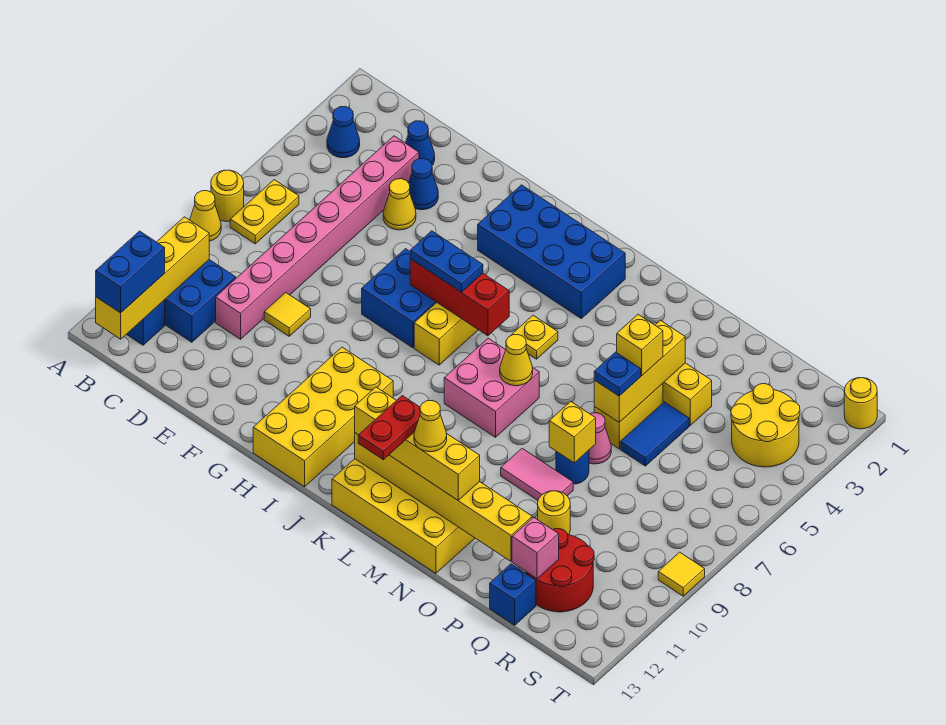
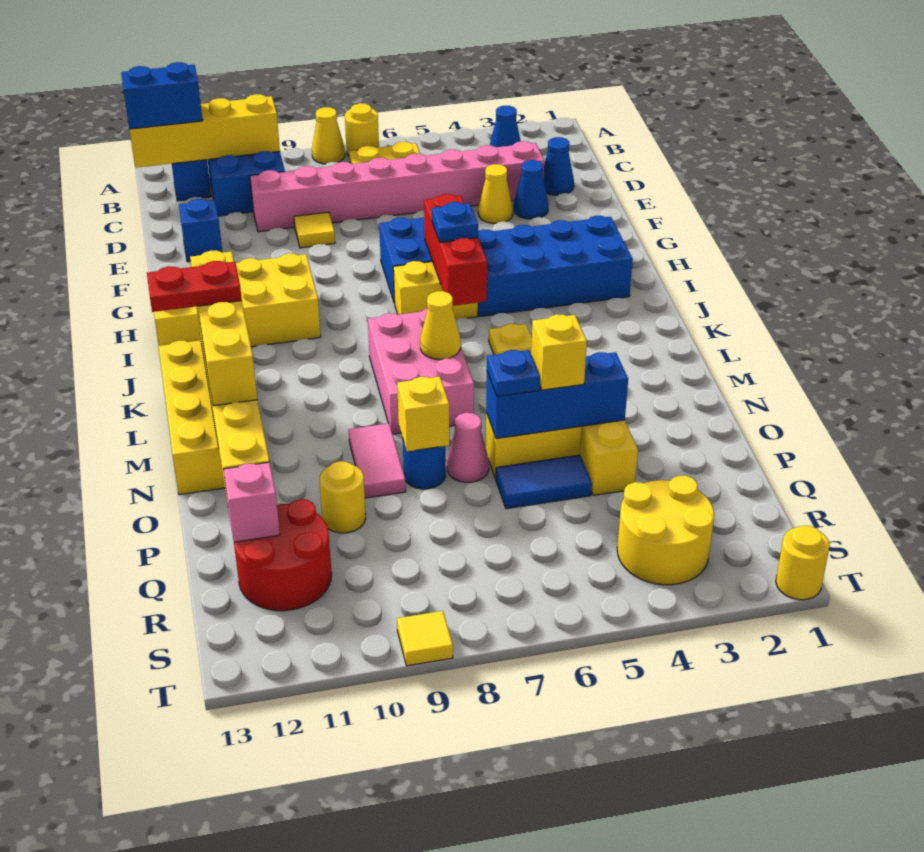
blue brick H2:K3 level 1 -> blue brick H2:I5 level 1
blue plate H6:I6 level 3 -> blue plate I6 level 3
pink brick K7:L8 level 1 -> pink brick K7:M8 level 1
yellow cone M12 level 4 -> none
yellow brick O4:O6 level 2 -> blue brick O4:O6 level 2
blue brick Q13 level 1 -> blue brick E12 level 1

